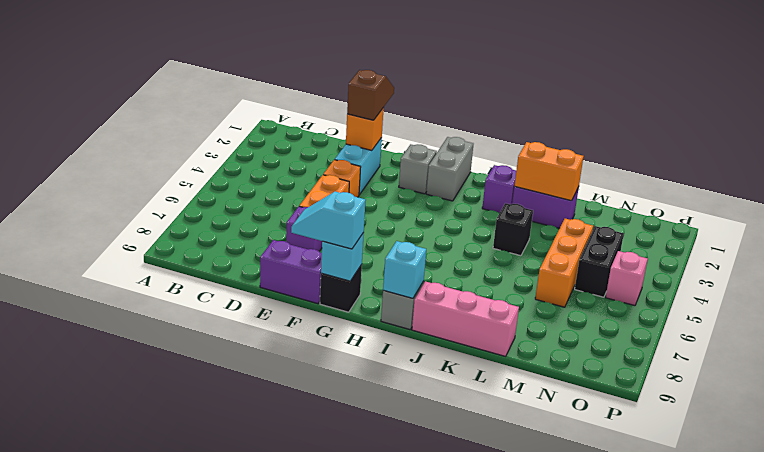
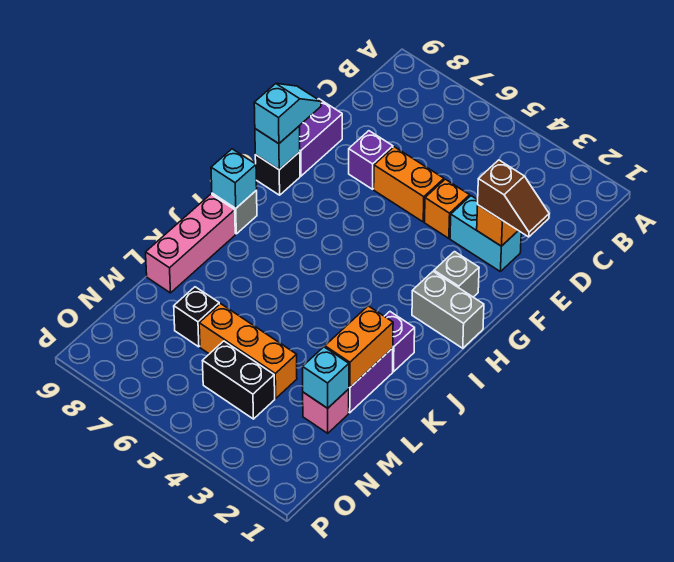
black brick K4 level 1 -> black brick M7 level 1
none -> cyan brick M2 level 2
pink brick O5 level 1 -> pink brick M2 level 1

